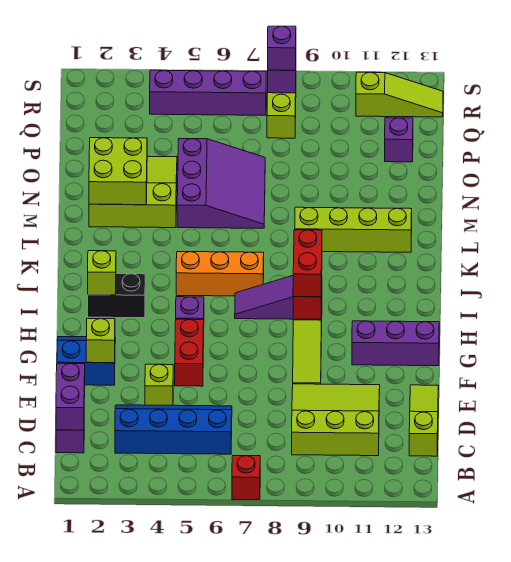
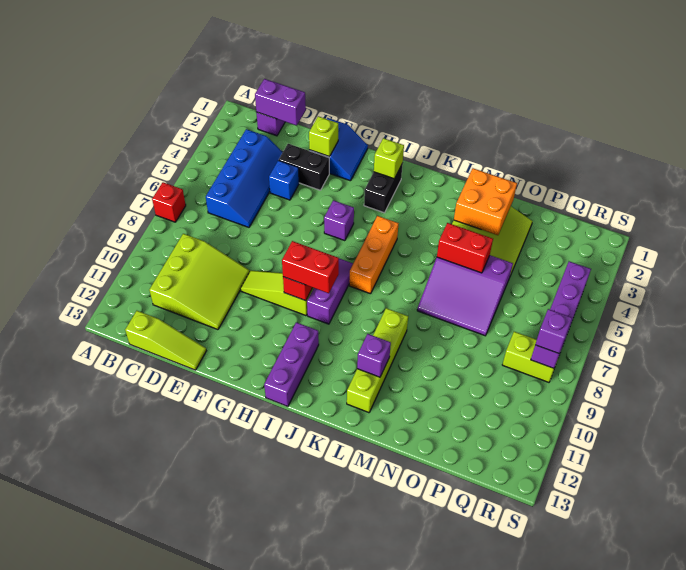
none -> black brick E3:F3 level 1
lime brick E4 level 1 -> blue brick E4 level 1
red brick F5:G5 level 1 -> red brick M5:N5 level 2
purple brick G11:G13 level 1 -> purple brick I11:I13 level 1
lime brick M2:N3 level 2 -> orange brick M2:N3 level 2
purple brick P12 level 1 -> purple brick L11 level 2
lime slope R11:R13 level 1 top 11 -> none

